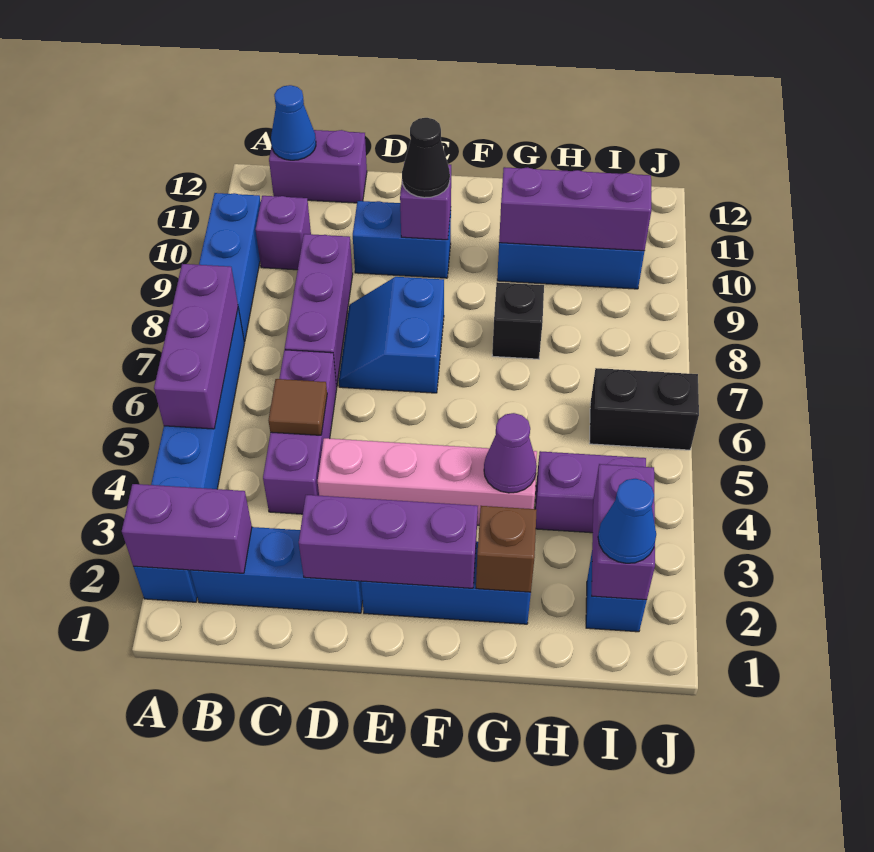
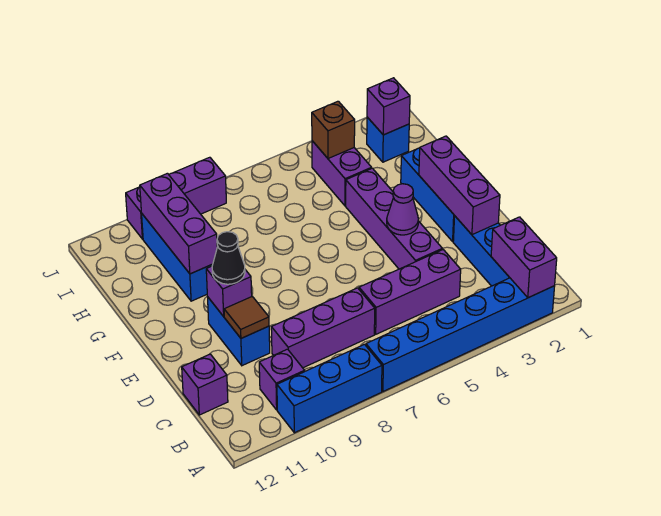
purple brick A5:A7 level 2 -> purple brick J8:J10 level 1
purple brick B12:C12 level 1 -> purple brick C12 level 1
blue cone B12 level 2 -> none
brown tile C5 level 2 -> brown tile D10 level 2
pink brick D4:G4 level 1 -> purple brick D4:G4 level 1
blue slope D7:E8 level 1 top E -> none
brown brick G2 level 2 -> brown brick I4 level 2
purple cone G4 level 2 -> purple cone E4 level 2
black brick G8 level 1 -> none
purple brick I2:I3 level 2 -> purple brick I2 level 2
blue cone I2 level 3 -> none
black brick I6:J6 level 1 -> none

